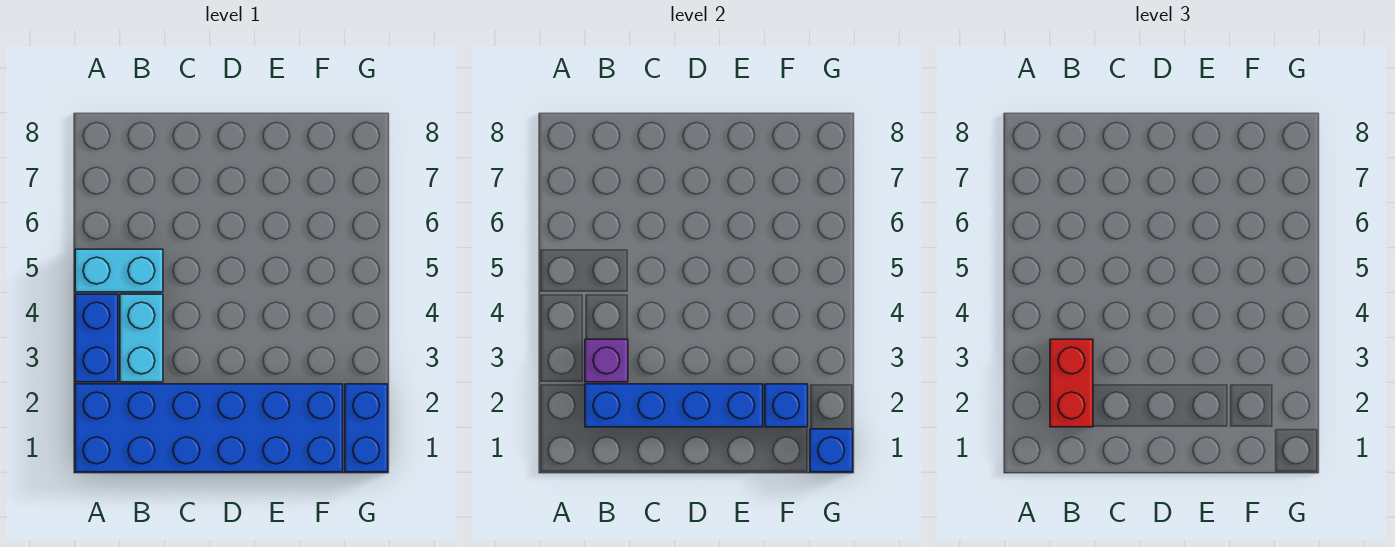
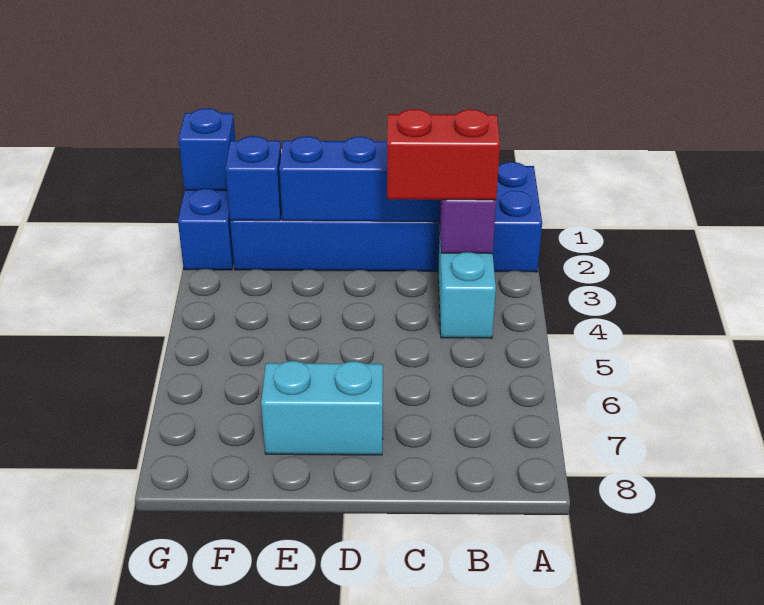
blue brick A3:A4 level 1 -> none
cyan brick A5:B5 level 1 -> cyan brick D7:E7 level 1
red brick B2:B3 level 3 -> red brick B3:C3 level 3

